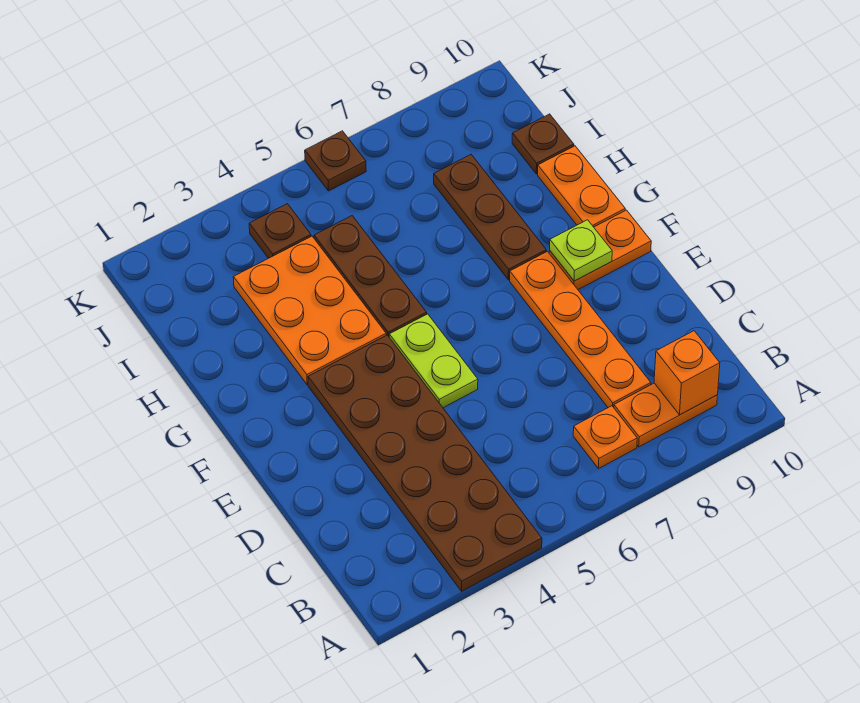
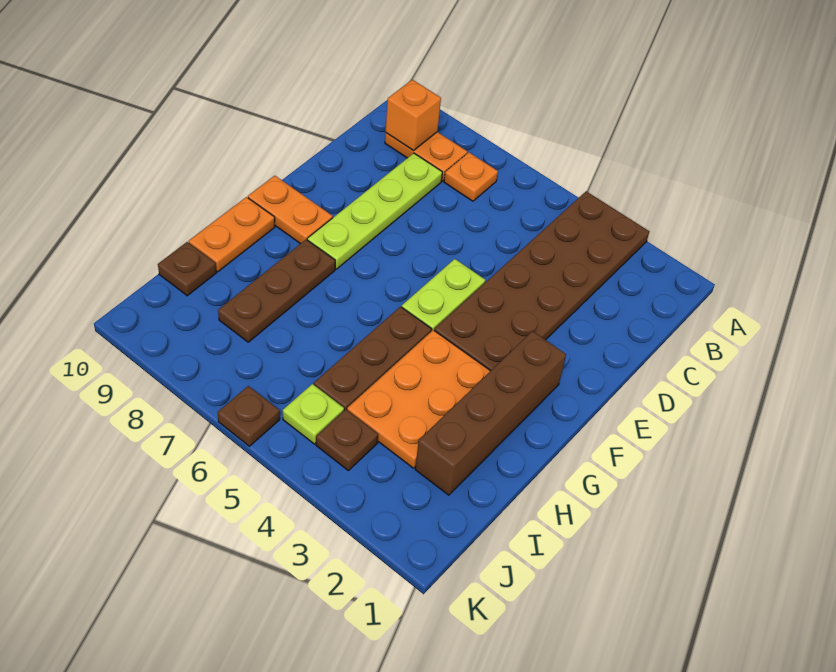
orange plate C8:F8 level 1 -> lime plate C8:F8 level 1
none -> brown brick F2:I2 level 1
lime plate F9 level 2 -> lime plate J5 level 1

